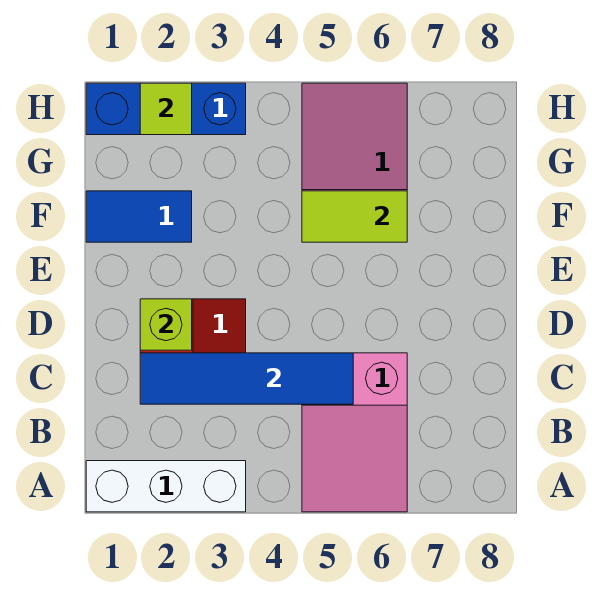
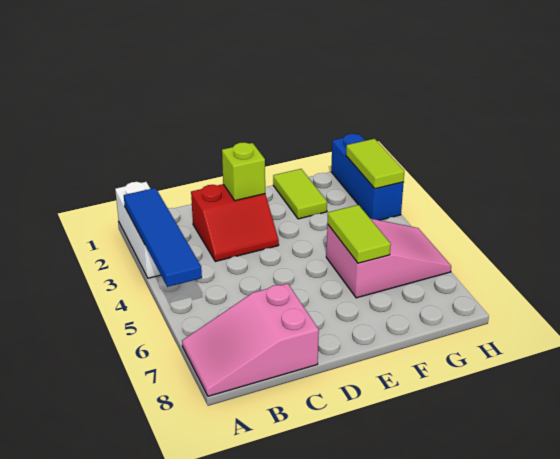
pink slope A5:C6 level 1 top C -> pink slope A7:C8 level 1 top C
blue tile C2:C5 level 2 -> blue tile A2:A5 level 2
blue tile F1:F2 level 1 -> lime tile F1:F2 level 1
lime tile H2 level 2 -> lime tile H2:H3 level 2

